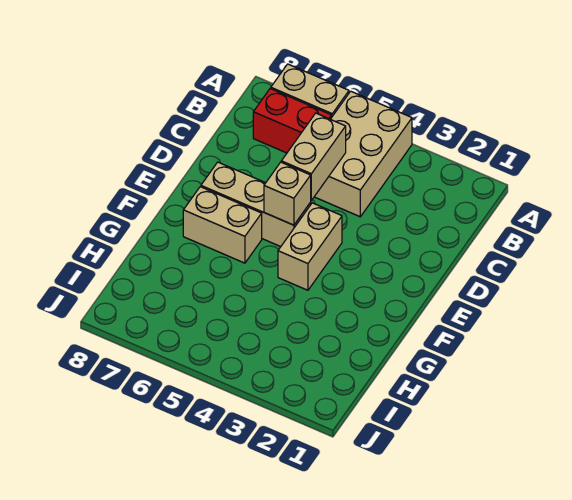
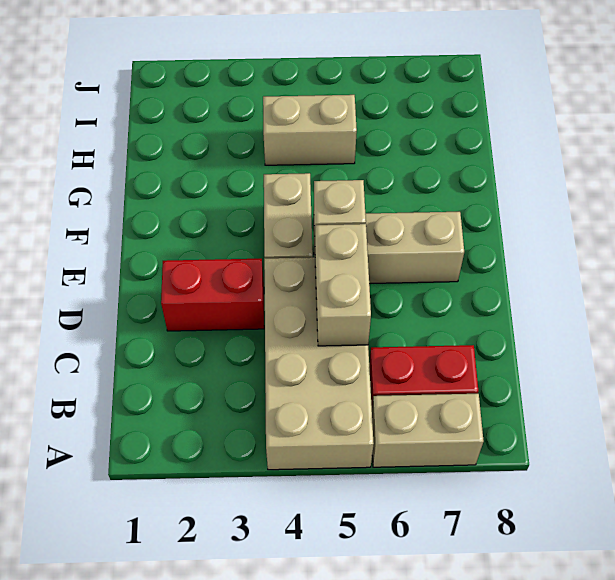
tan brick A4:C5 level 1 -> tan brick A4:D5 level 1
none -> red brick D2:D3 level 1
tan brick F6:F7 level 1 -> tan brick H4:H5 level 1

